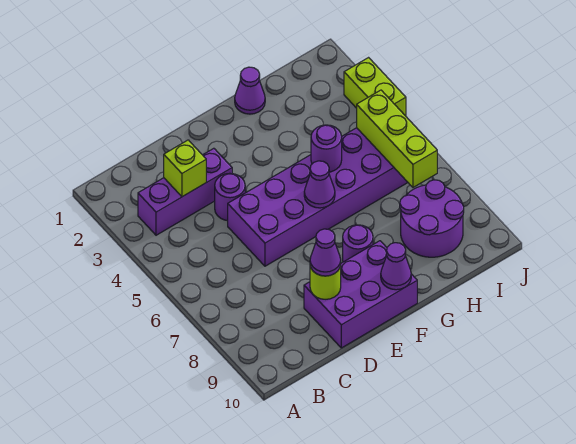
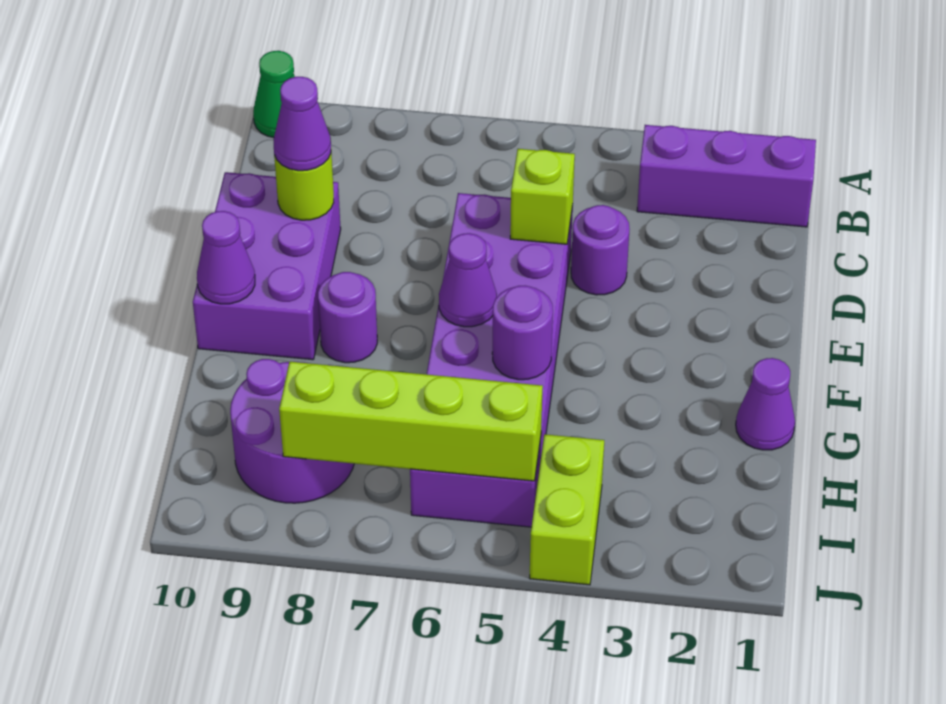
none -> green cone A10 level 1
purple brick B3:D3 level 1 -> purple brick B1:B3 level 1
lime brick C3 level 2 -> lime brick D5 level 2
lime brick I5:I7 level 2 -> lime brick I5:I8 level 2
lime brick J3:J4 level 1 -> lime brick I4:J4 level 1

